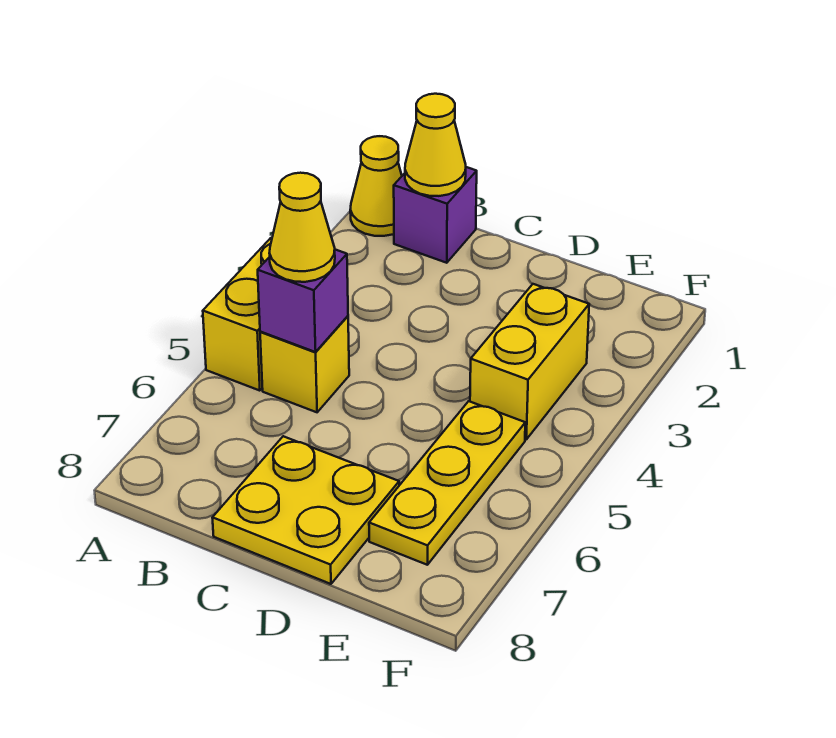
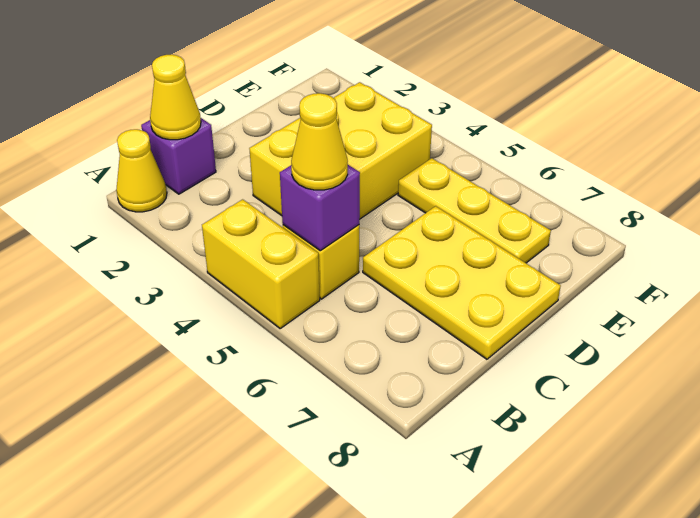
yellow plate C7:D8 level 1 -> yellow plate C6:D8 level 1
yellow brick E3:E4 level 1 -> yellow brick C3:E4 level 1

